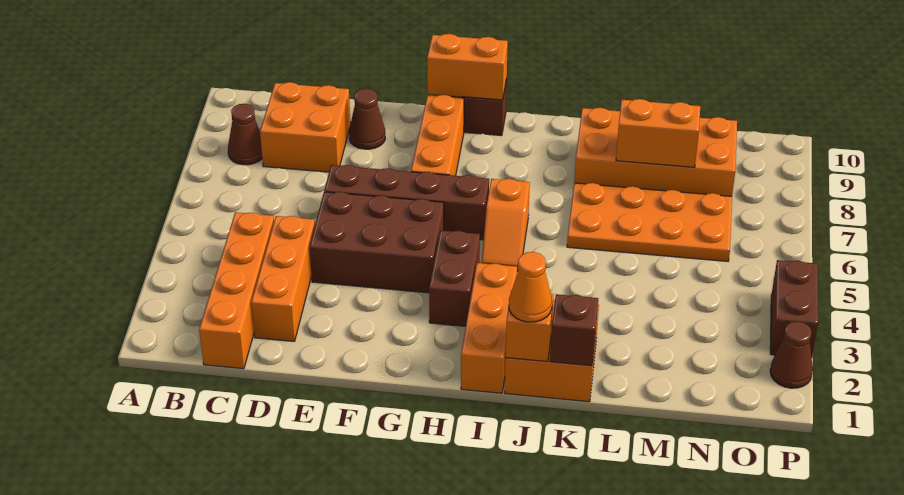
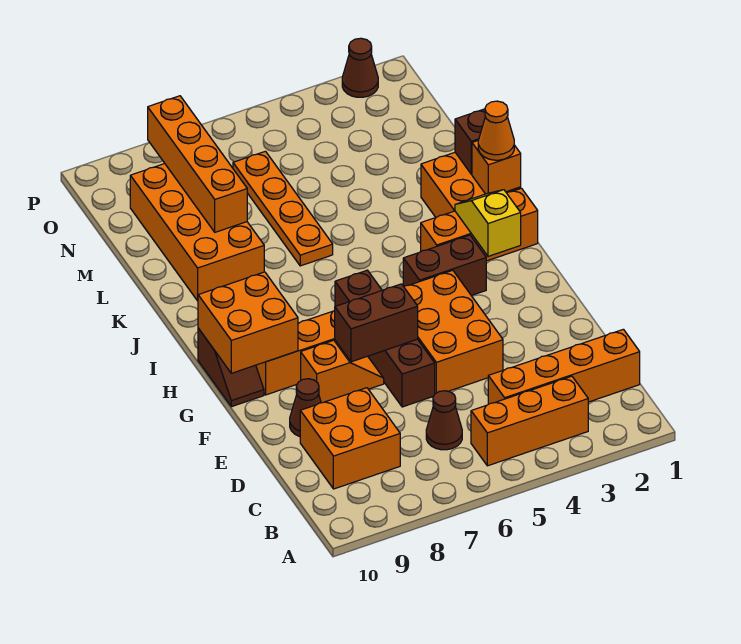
brown cone B8 level 1 -> brown cone C6 level 1
orange brick D2:D4 level 1 -> orange brick B3:B5 level 1
brown brick E4:G5 level 1 -> orange brick E4:G5 level 1
orange brick G10:H10 level 2 -> orange brick G9:H10 level 2
none -> yellow slope H2:I2 level 2 top H
orange slope I5:I6 level 1 top 6 -> orange slope F7:F8 level 1 top 8
orange plate K6:N7 level 1 -> orange plate K6:N6 level 1
orange brick L8:M8 level 2 -> orange brick L8:O8 level 2
brown brick P3:P4 level 1 -> brown brick F6:F7 level 2

